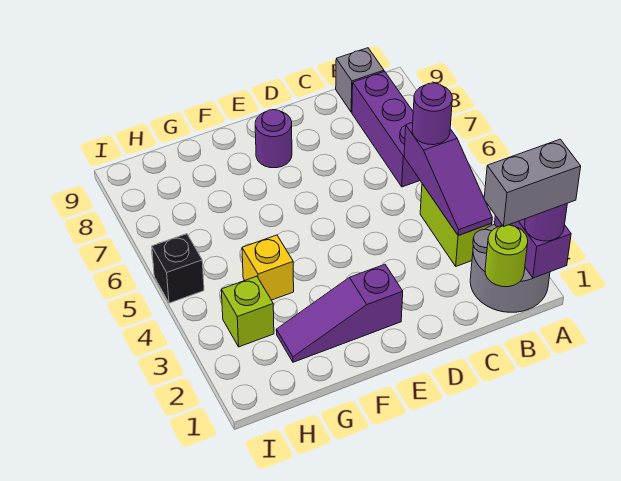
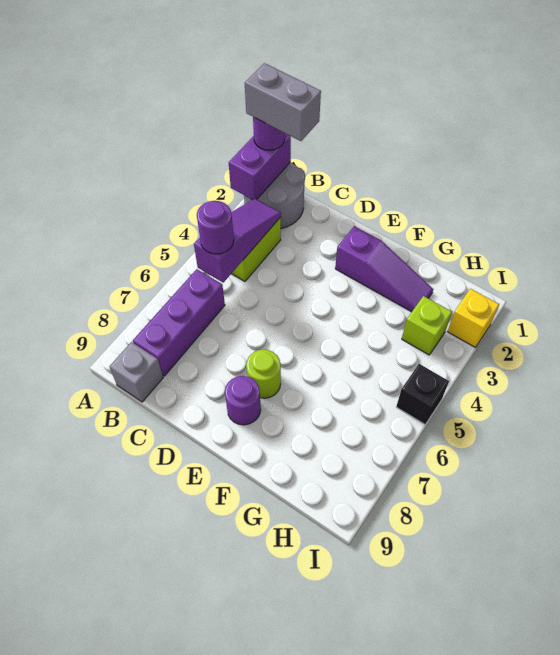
lime round brick B1 level 2 -> lime round brick E7 level 1
yellow brick G4 level 1 -> yellow brick I2 level 1

